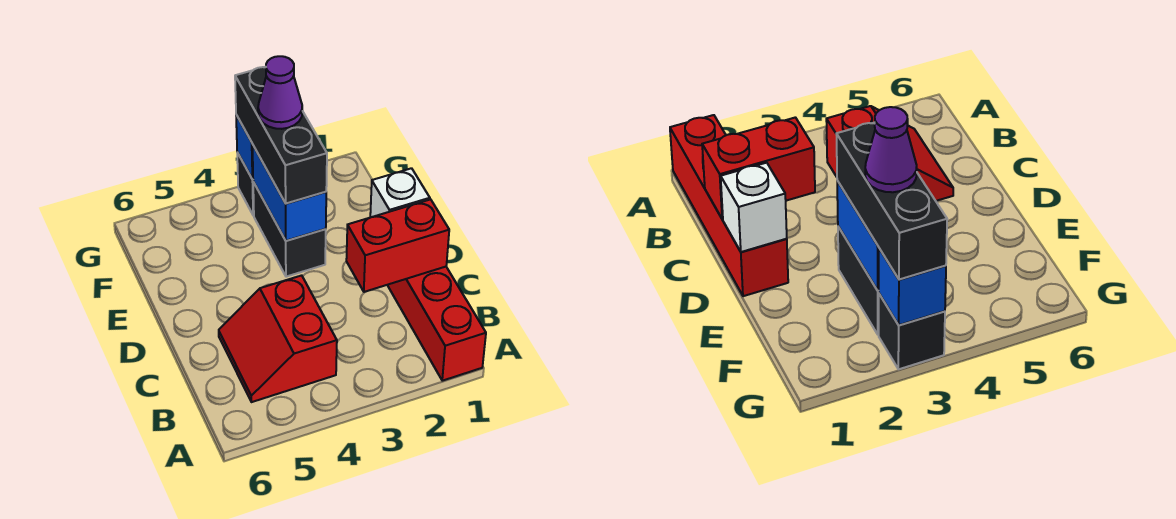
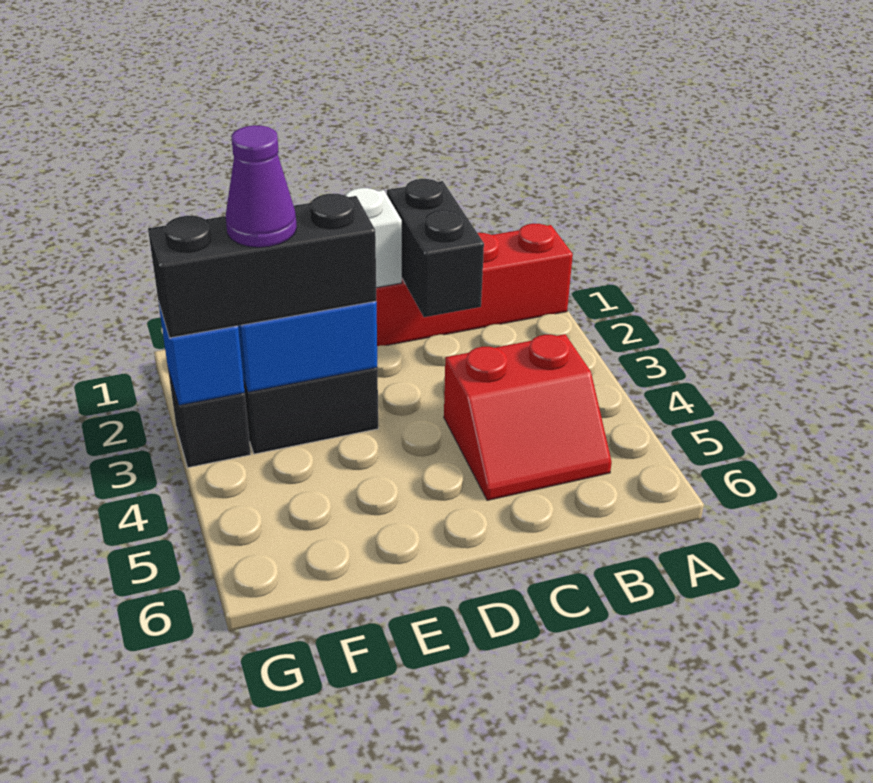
red brick C1:C2 level 2 -> black brick C1:C2 level 2

